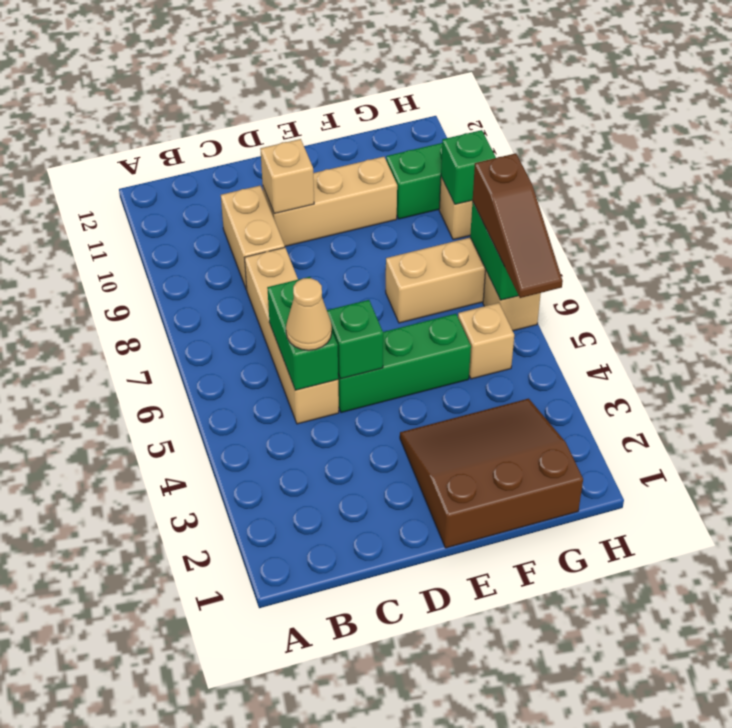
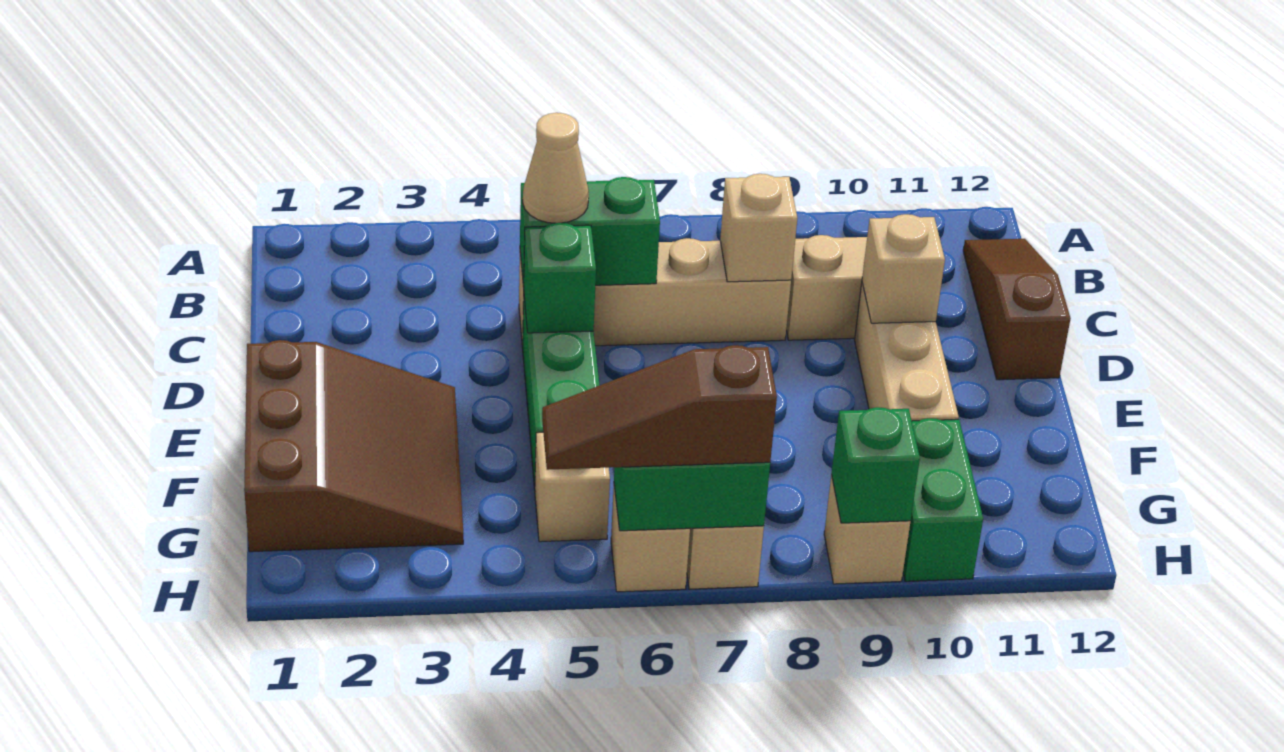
none -> brown slope B12:D12 level 1 top D
none -> tan brick C8 level 2

